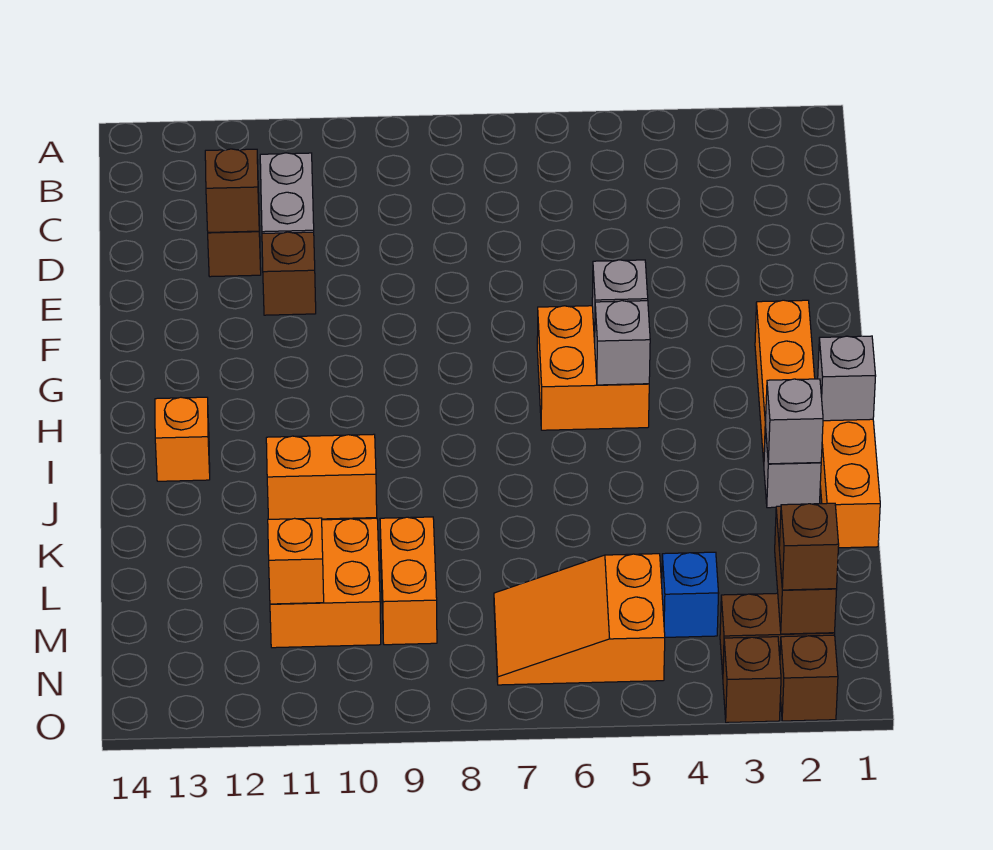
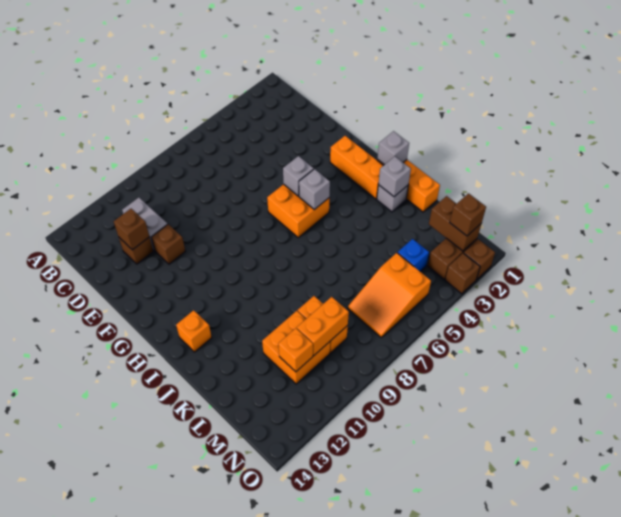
orange brick J10:J11 level 1 -> orange brick M9:M10 level 2

